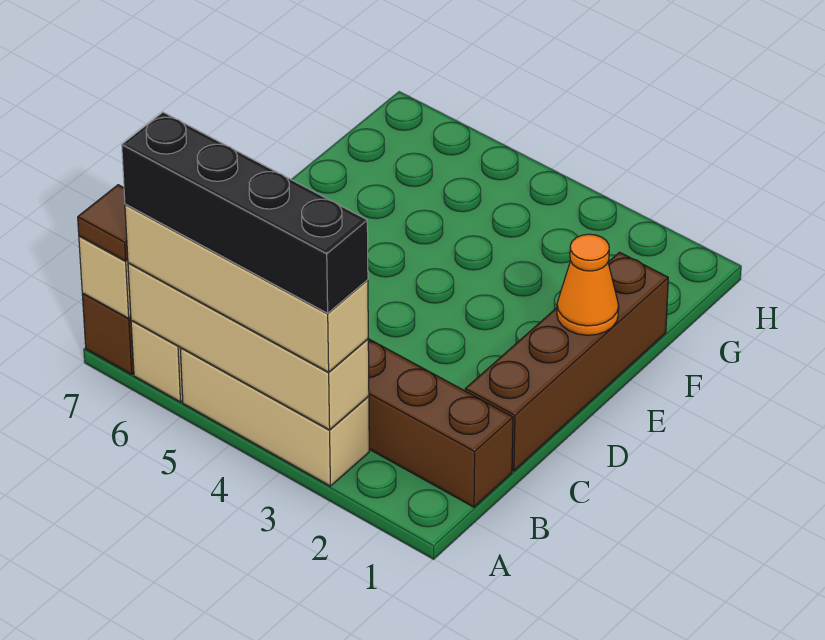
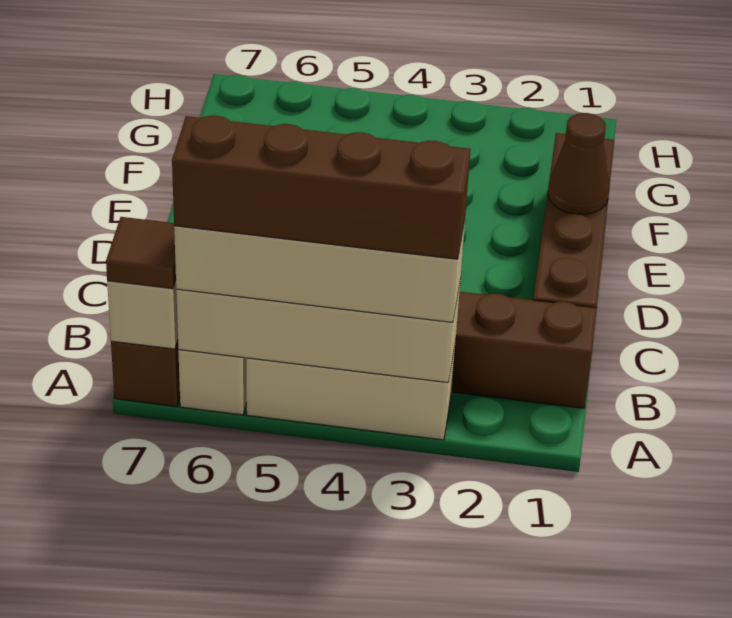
black brick A3:A6 level 4 -> brown brick A3:A6 level 4
orange cone E1 level 2 -> brown cone E1 level 2

